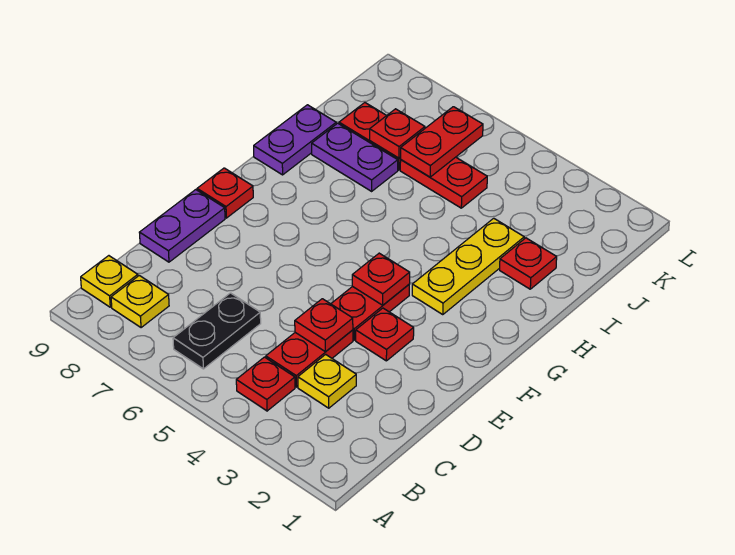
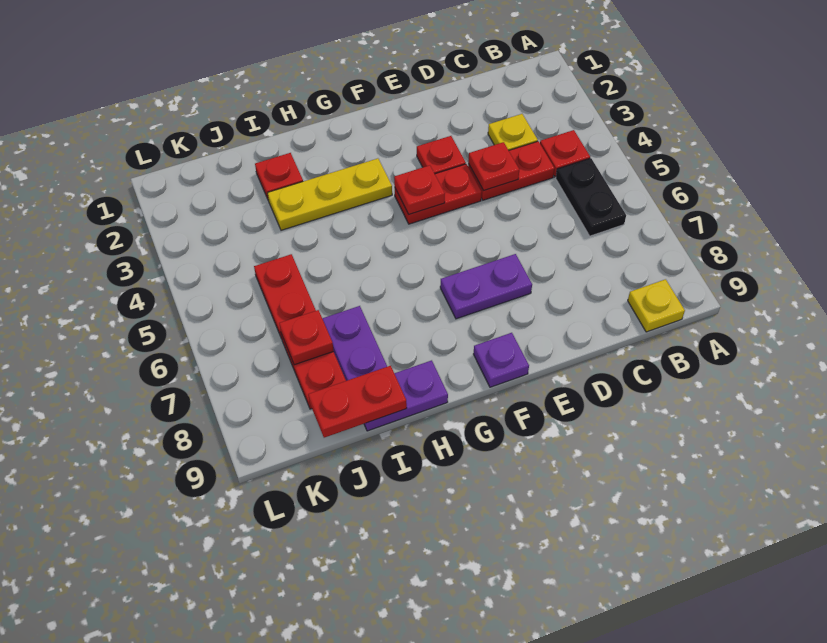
black plate B6:C6 level 1 -> black plate B5:B6 level 1
yellow plate B8 level 1 -> none
purple plate D9:E9 level 1 -> purple plate E7:F7 level 1
red plate F9 level 1 -> purple plate F9 level 1
red plate J6:K6 level 2 -> red plate I9:J9 level 2

